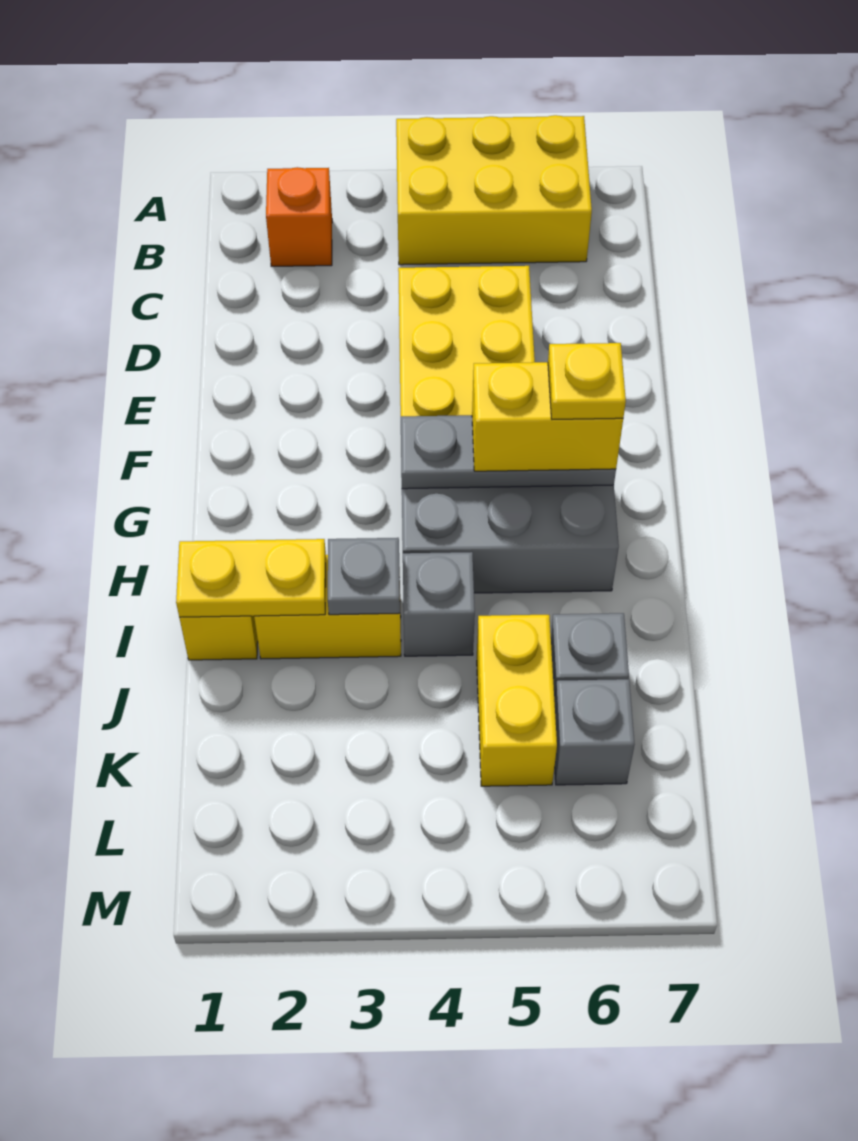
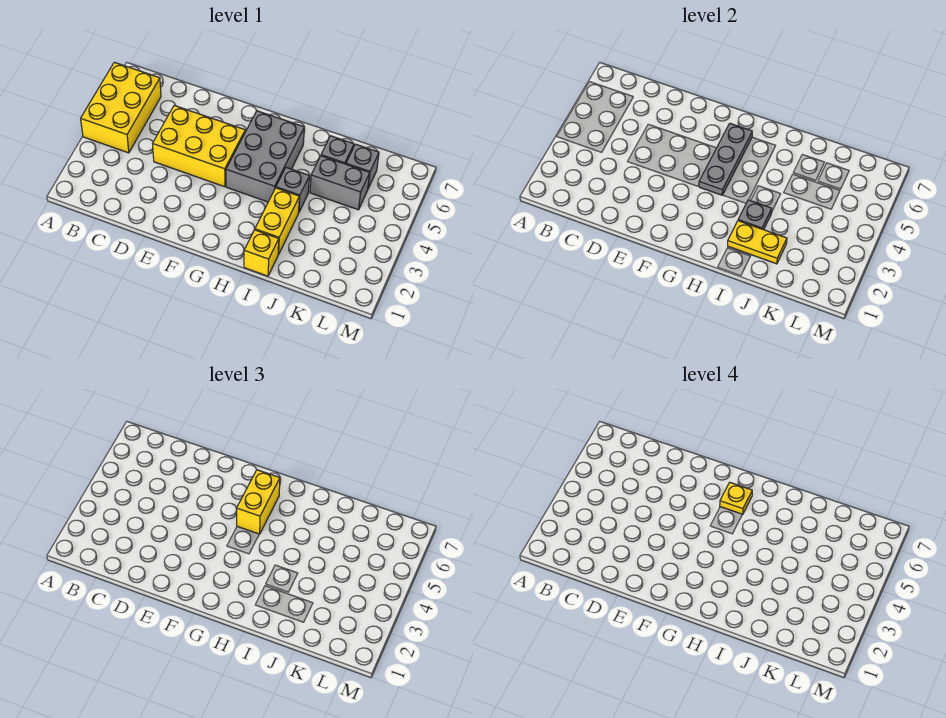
orange brick B2 level 1 -> none
yellow plate I1:I2 level 2 -> yellow plate I2:J2 level 2
yellow brick J5:K5 level 1 -> grey brick J5:K5 level 1

